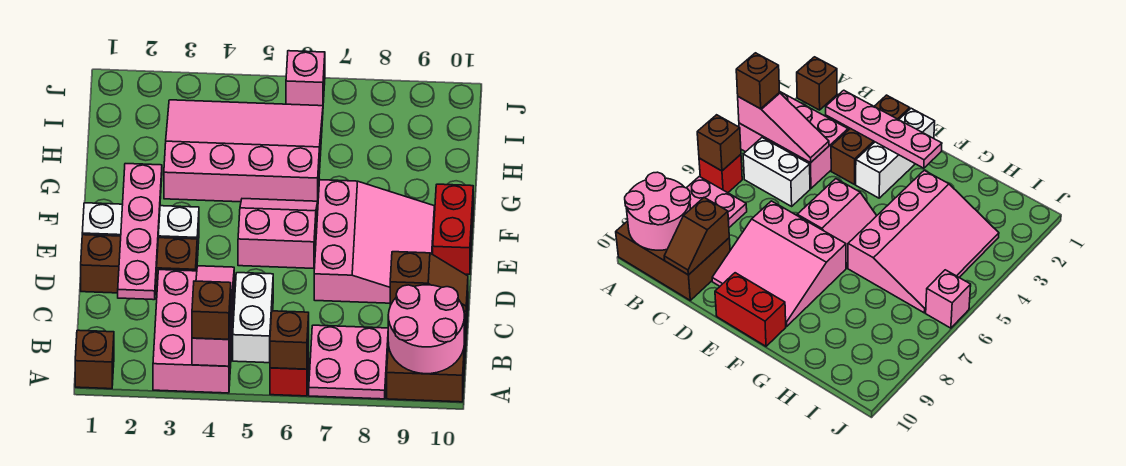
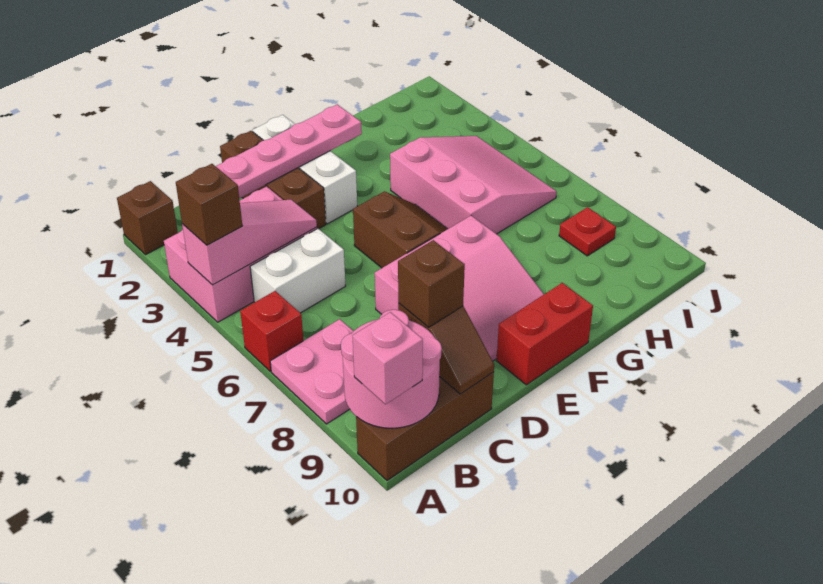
brown brick A6 level 2 -> brown brick C9 level 3
brown brick A9:C10 level 1 -> brown brick A10:C10 level 1
pink slope E5:F6 level 1 top E -> brown slope E5:F6 level 1 top E
pink slope G3:I6 level 1 top G -> pink slope G4:I6 level 1 top G
none -> red plate I8 level 1
pink brick J6 level 1 -> pink brick A10 level 3

